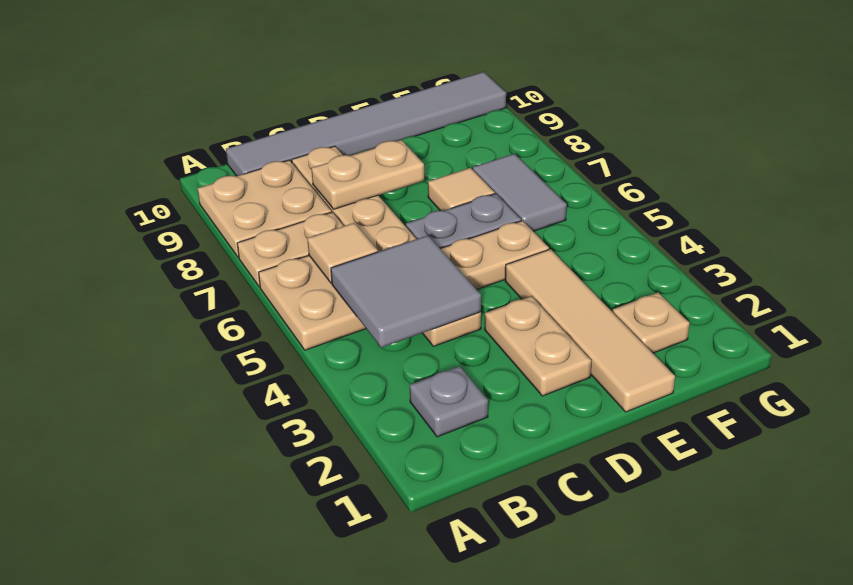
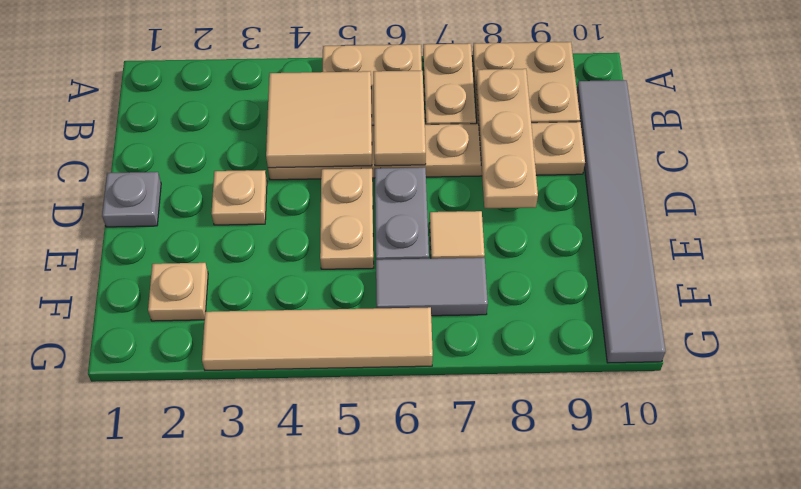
grey plate B2 level 1 -> grey plate D1 level 1
grey tile B4:C5 level 2 -> tan tile B4:C5 level 2
tan tile B6 level 2 -> tan tile B6:C6 level 2
tan plate C8:D8 level 2 -> tan plate B8:D8 level 2
tan plate D2:D3 level 1 -> tan plate D3 level 1
tan tile E1:E4 level 1 -> tan tile G3:G6 level 1

